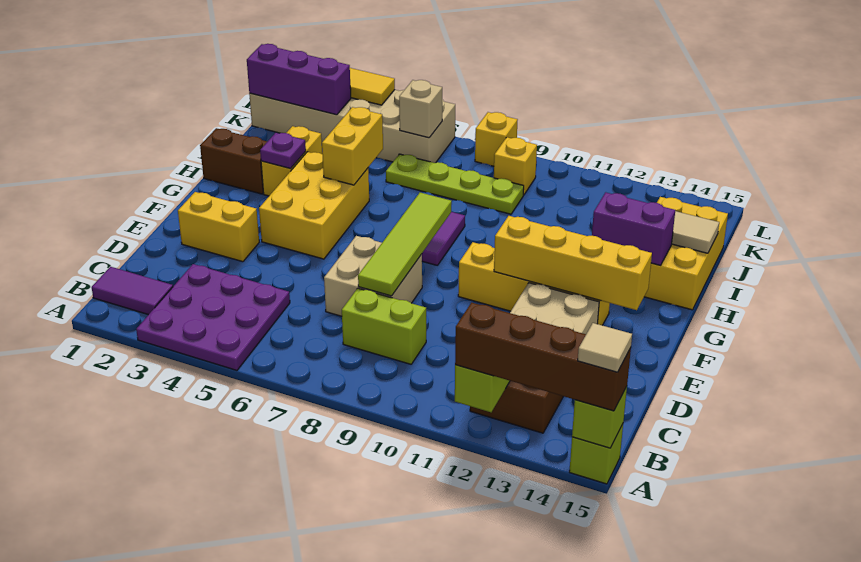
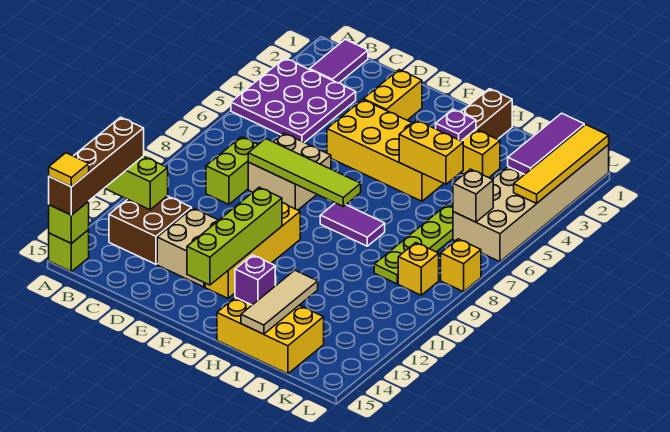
tan tile A15 level 4 -> yellow tile A15 level 4
yellow brick F4:H5 level 1 -> yellow brick E4:H5 level 1
yellow brick F11:F14 level 2 -> lime brick F11:F14 level 2
purple brick H13:H14 level 2 -> purple brick H14 level 2
purple brick K1:K3 level 2 -> purple tile K1:K3 level 2

